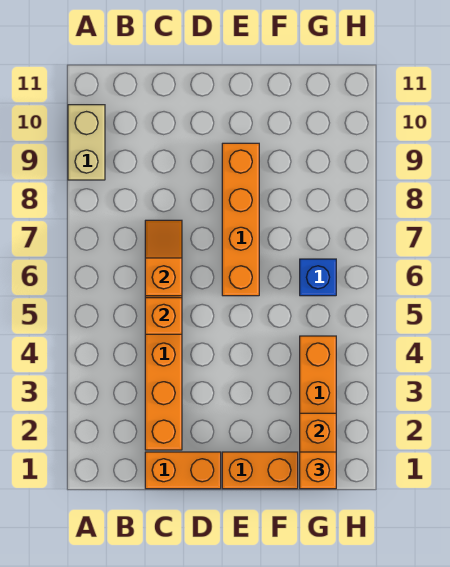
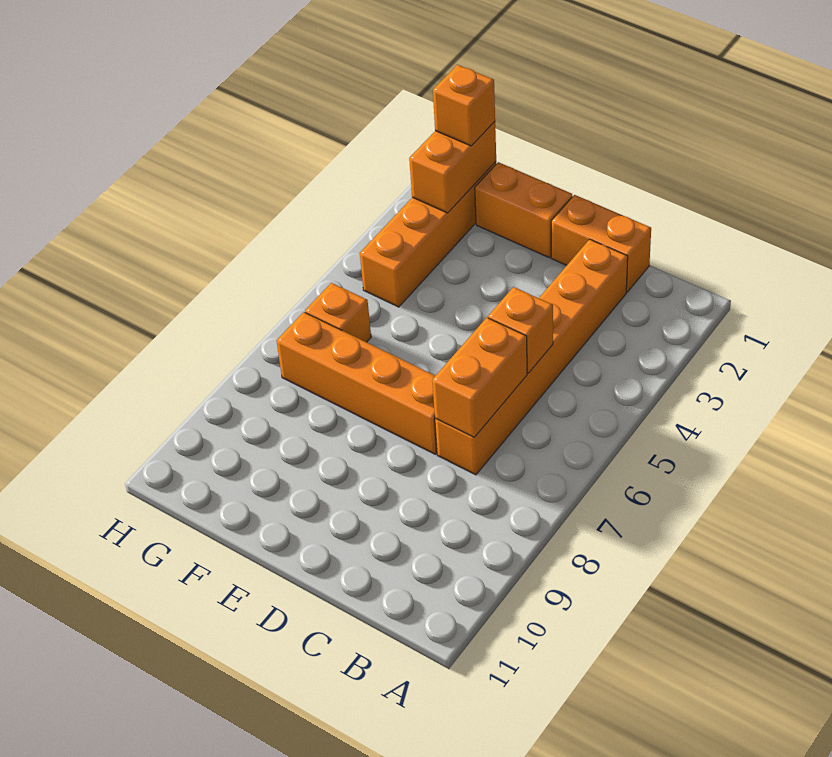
tan brick A9:A10 level 1 -> none
orange slope C6:C7 level 2 top 6 -> orange brick C6:C7 level 2
orange brick E6:E9 level 1 -> orange brick D7:G7 level 1
blue brick G6 level 1 -> orange brick G6 level 1

